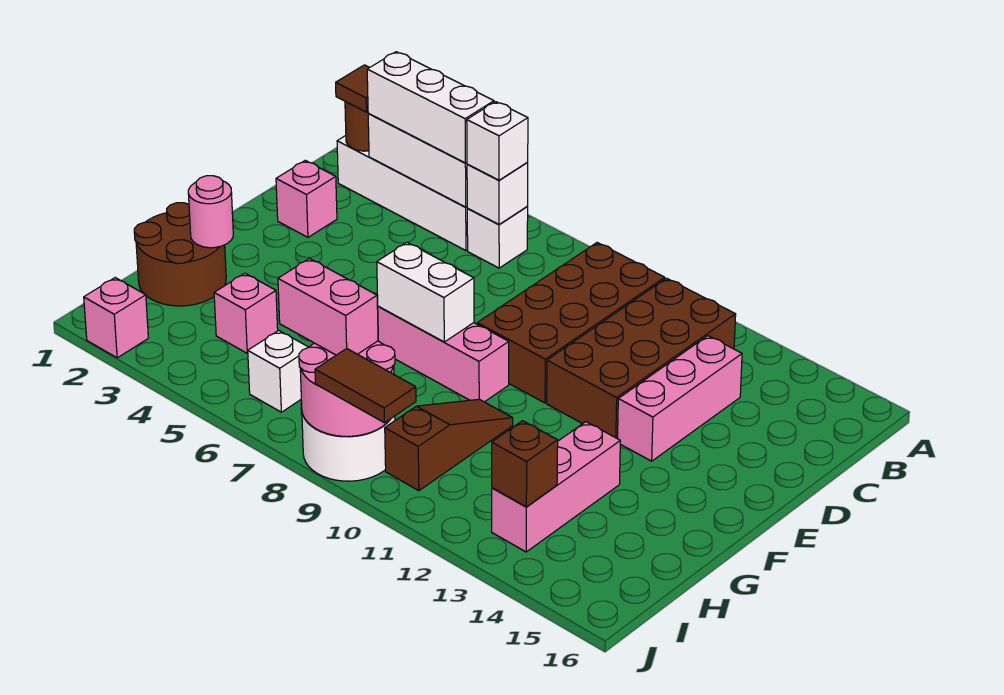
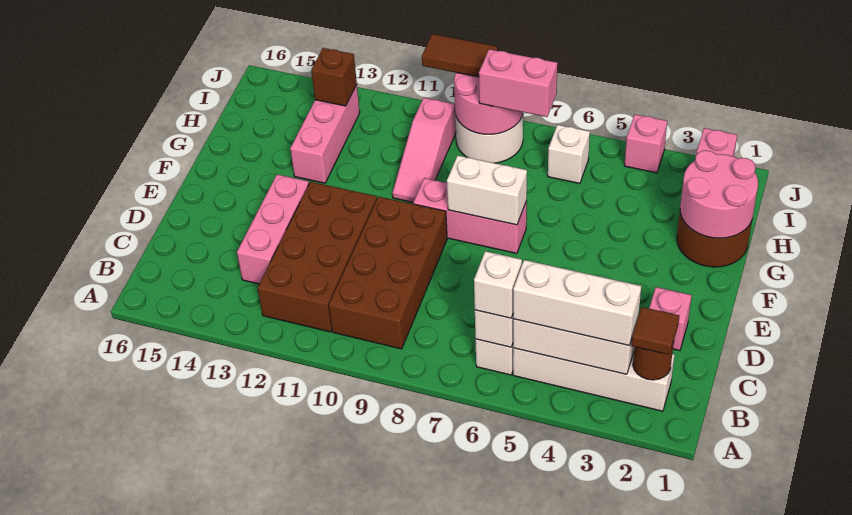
pink round brick G2 level 2 -> pink round brick G1:H2 level 2
brown slope G10:I10 level 1 top I -> pink slope G10:I10 level 1 top I
pink brick H4 level 1 -> pink brick J4 level 1

